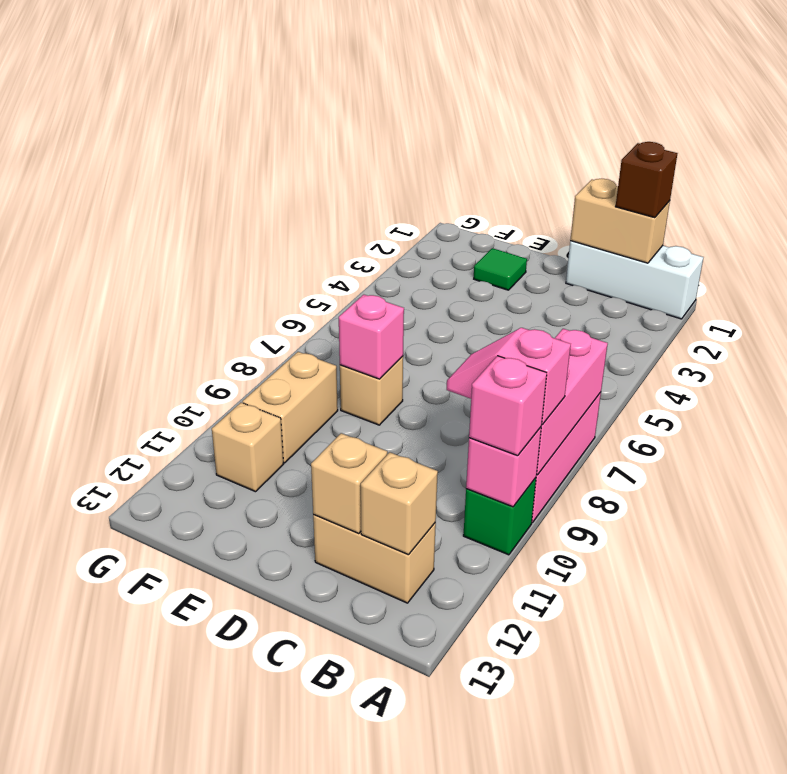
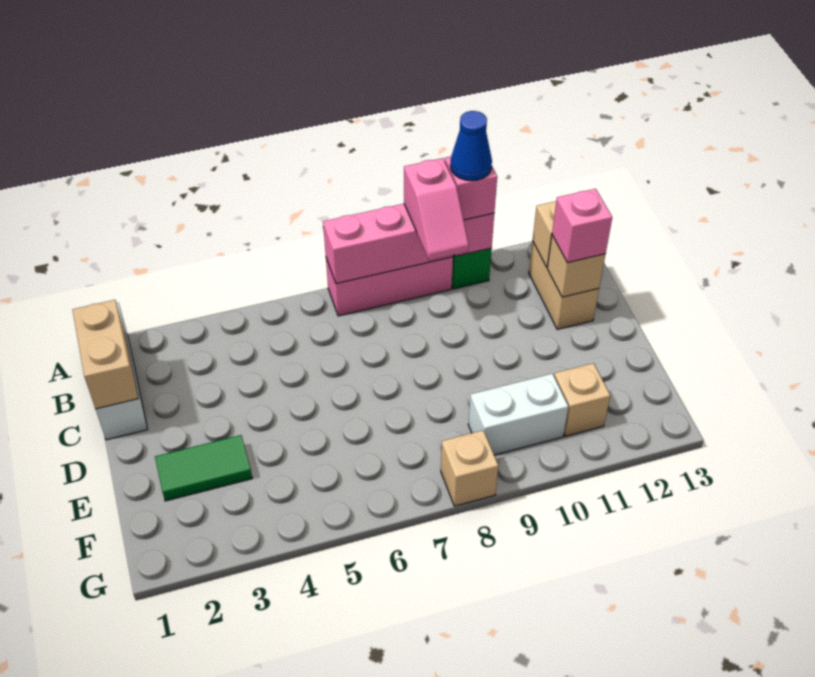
none -> blue cone A10 level 4
brown brick B1 level 3 -> none
green tile E2 level 1 -> green tile E2:E3 level 1
tan brick E8 level 1 -> tan brick G8 level 1
pink brick E8 level 2 -> pink brick C12 level 3
tan brick F9:F10 level 1 -> white brick F9:F10 level 1

